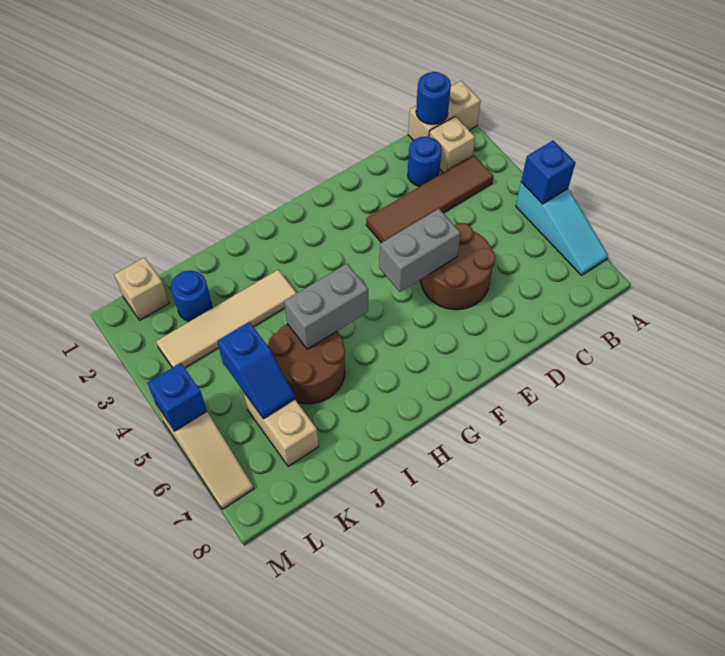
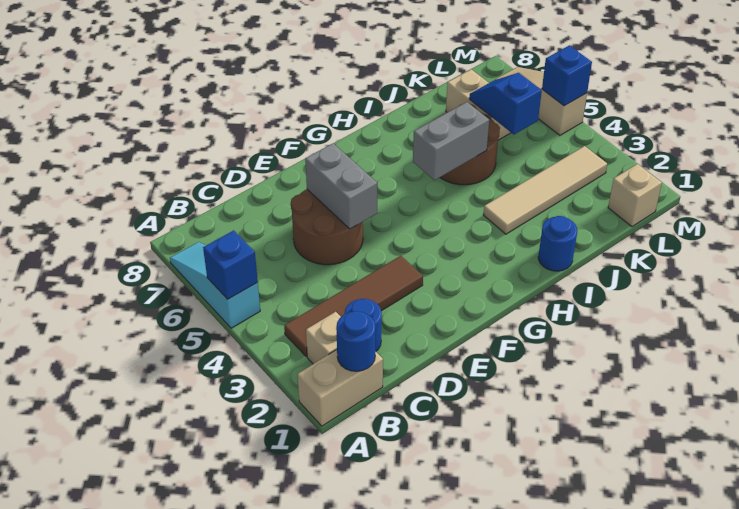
grey brick E5:F5 level 2 -> grey brick E5:E6 level 2
blue round brick K2 level 1 -> blue round brick I1 level 1

